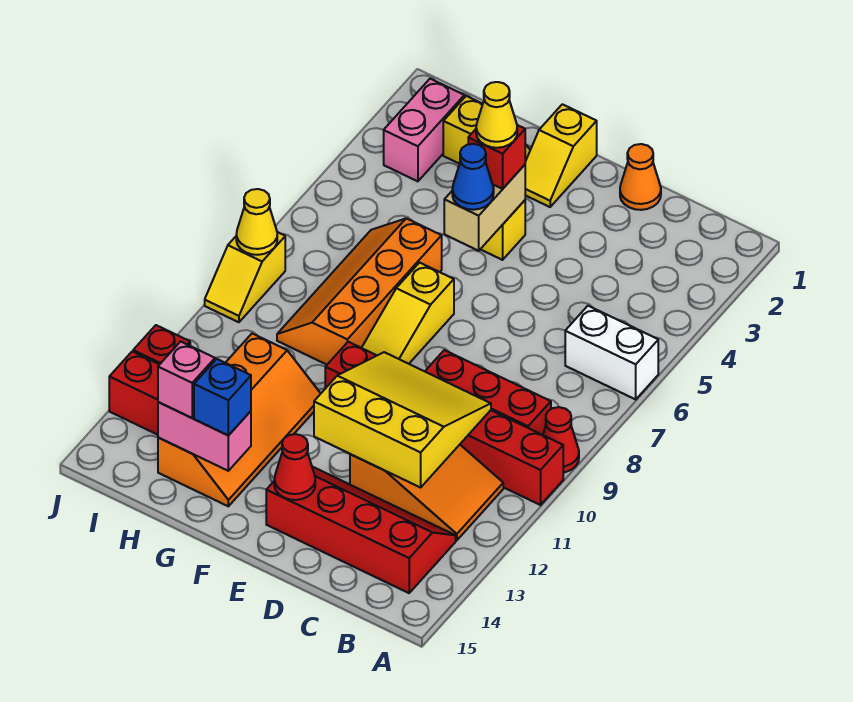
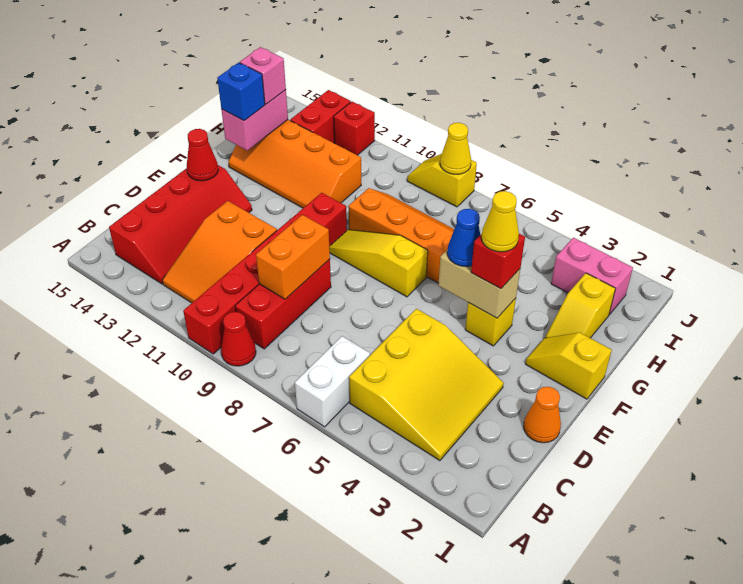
none -> orange brick C9:D9 level 2
yellow slope C10:E12 level 2 top 12 -> yellow slope B3:D5 level 1 top 5

